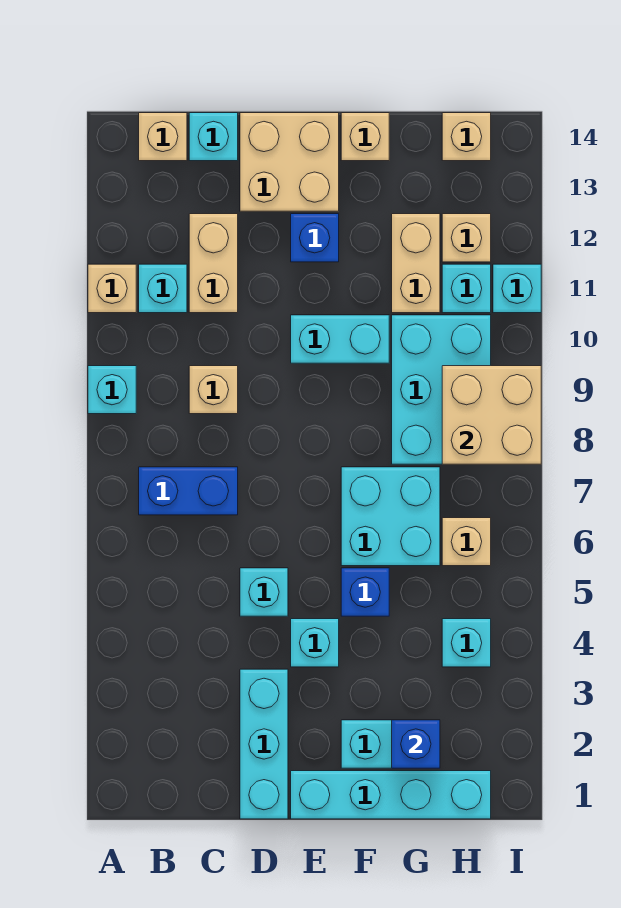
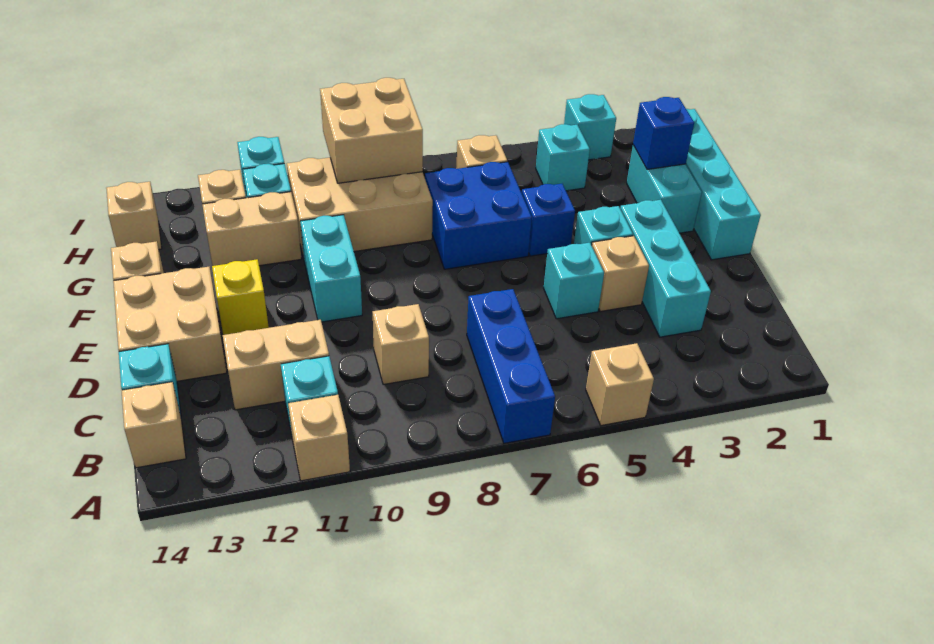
none -> tan brick A5 level 1
cyan brick A9 level 1 -> cyan brick I3 level 1
blue brick B7:C7 level 1 -> blue brick A7:C7 level 1
cyan brick D1:D3 level 1 -> cyan brick C3:E3 level 1
none -> tan brick D4 level 1
blue brick E12 level 1 -> yellow brick E12 level 1
cyan brick F6:G7 level 1 -> blue brick F6:G7 level 1
cyan brick G8:H10 level 1 -> tan brick G8:H10 level 1

